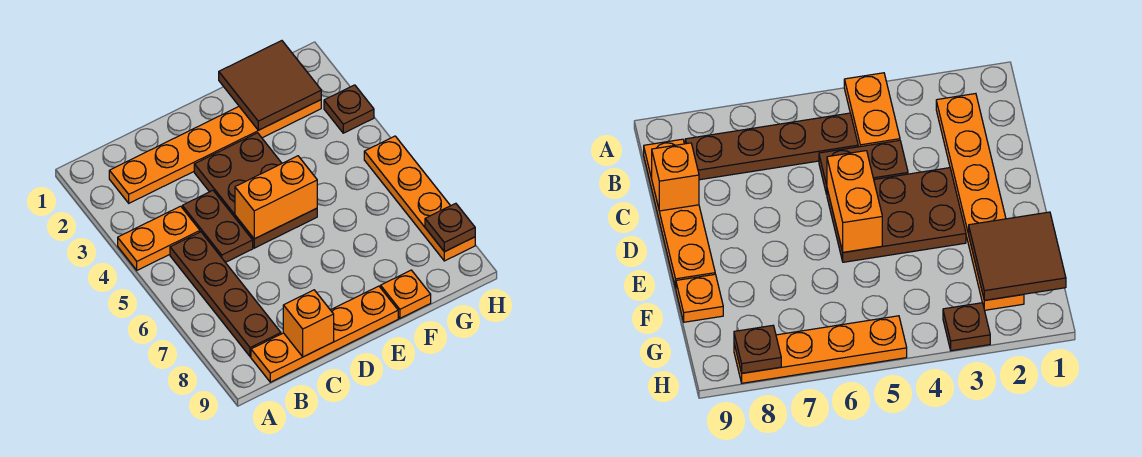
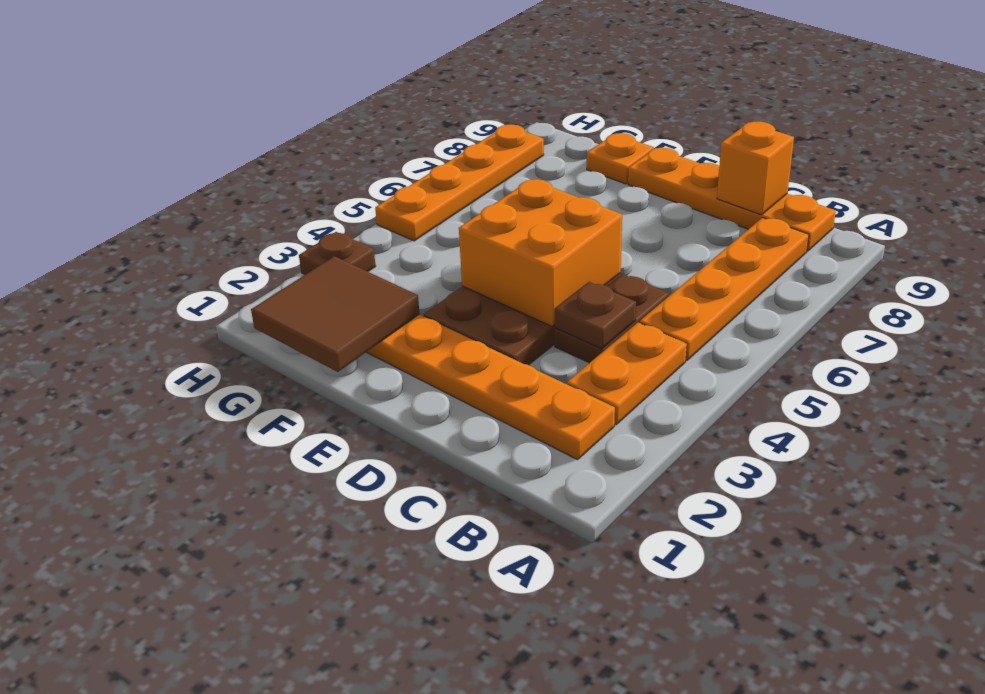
orange plate A4:B4 level 1 -> orange plate B3:B4 level 1
brown plate B5:B8 level 1 -> orange plate B5:B8 level 1
orange brick D5:E5 level 2 -> orange brick D4:E5 level 2
brown plate H8 level 2 -> brown plate C4 level 2

